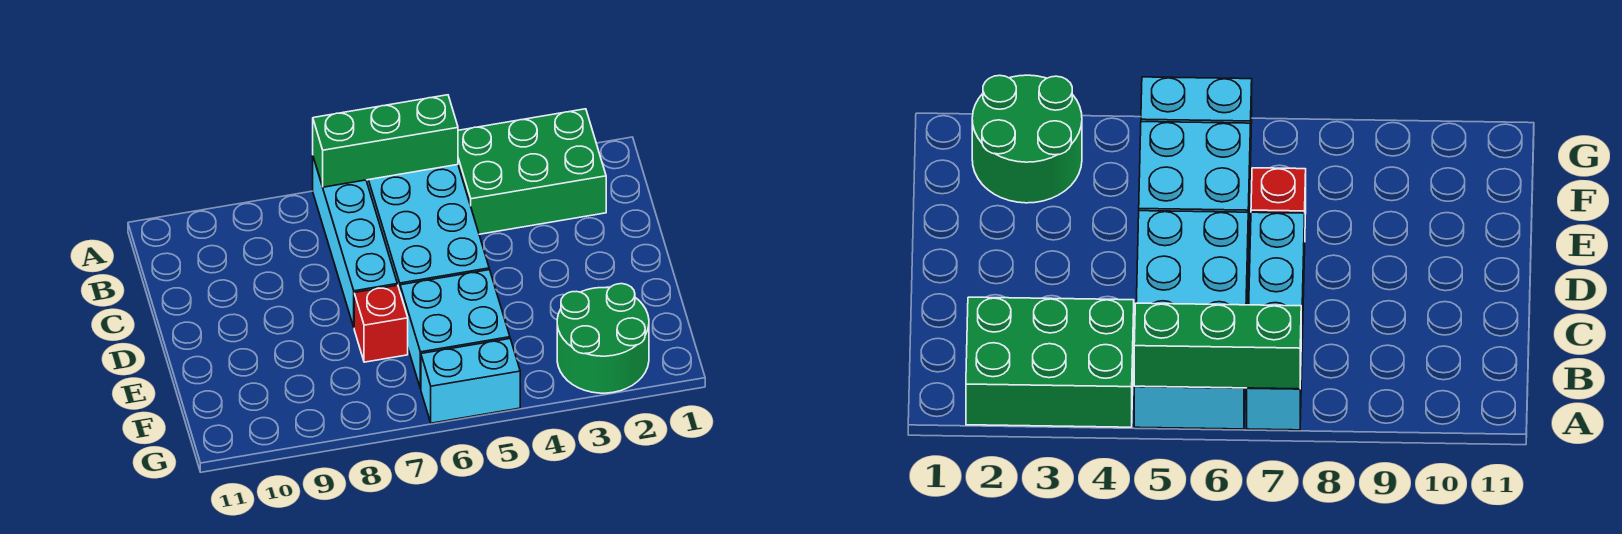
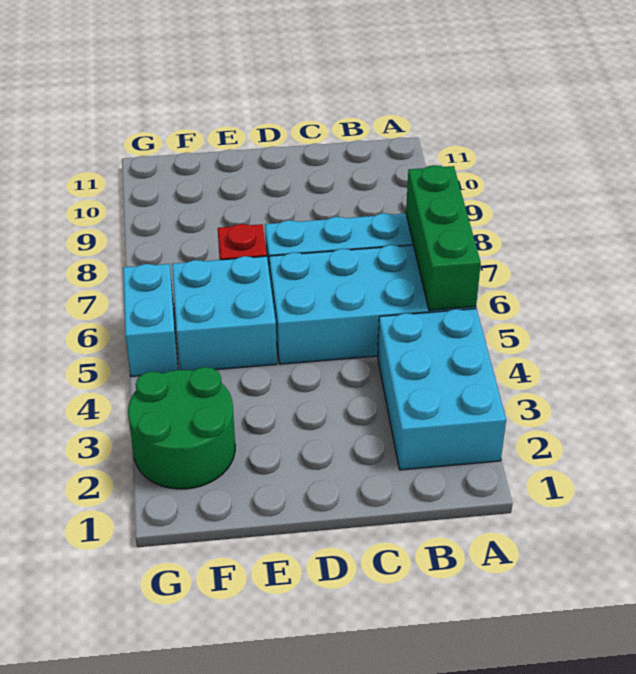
green brick A2:B4 level 1 -> cyan brick A2:B4 level 1

